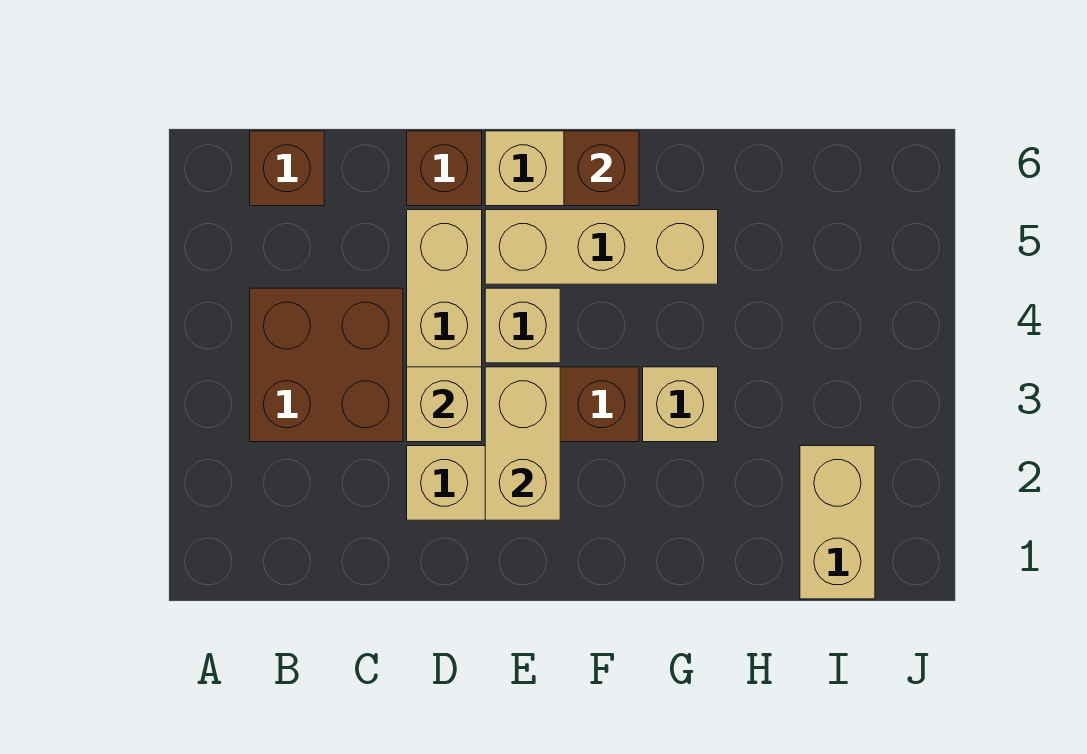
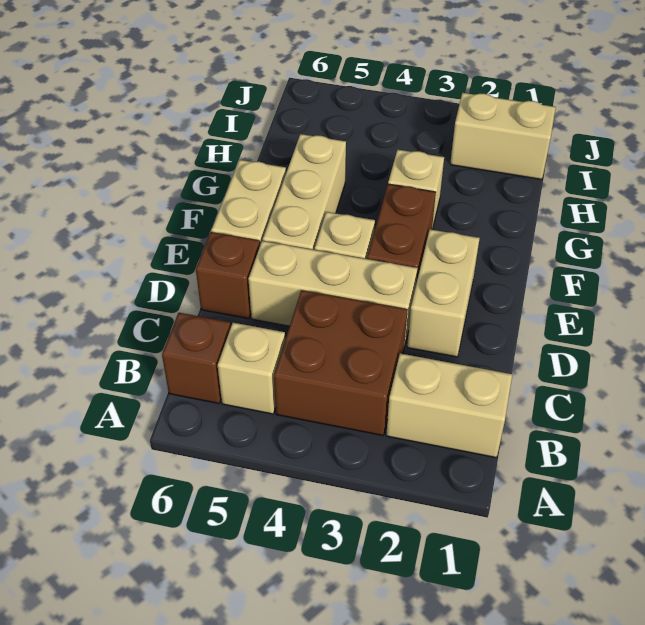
tan brick D3 level 2 -> tan brick B5 level 1
tan brick E2:E3 level 2 -> tan brick B1:B2 level 1
brown brick F6 level 2 -> none

